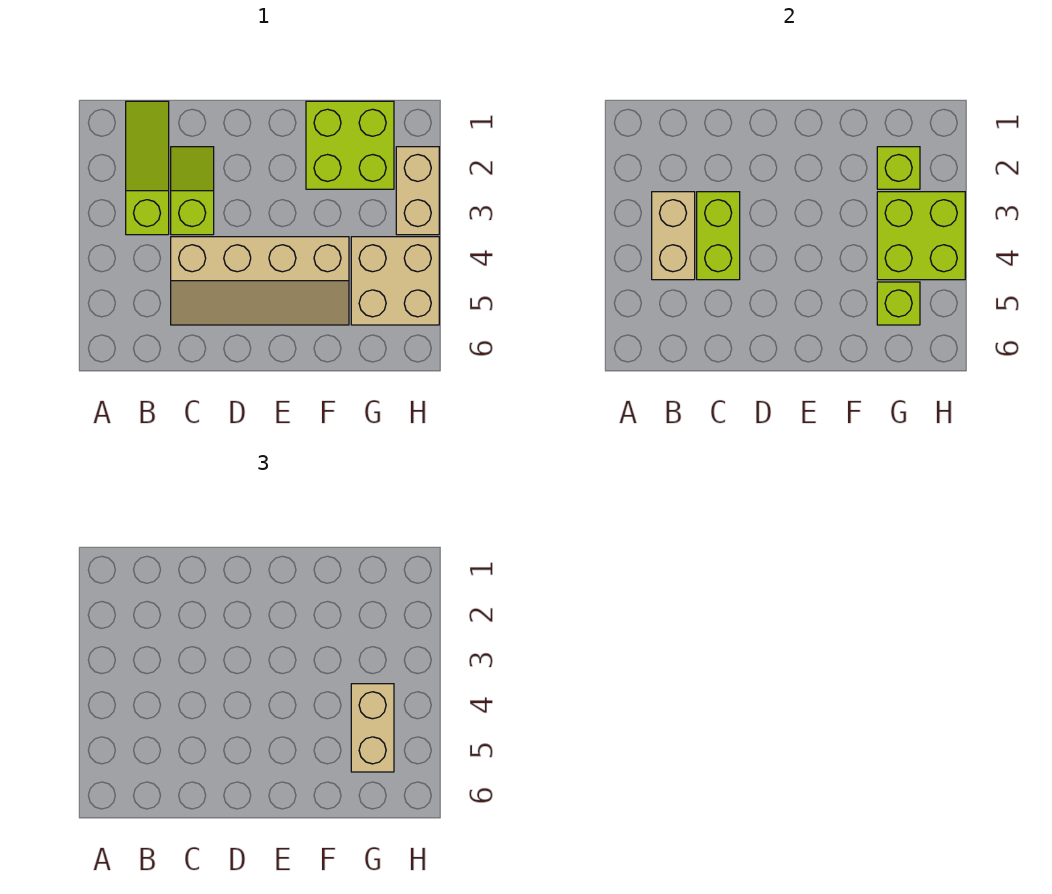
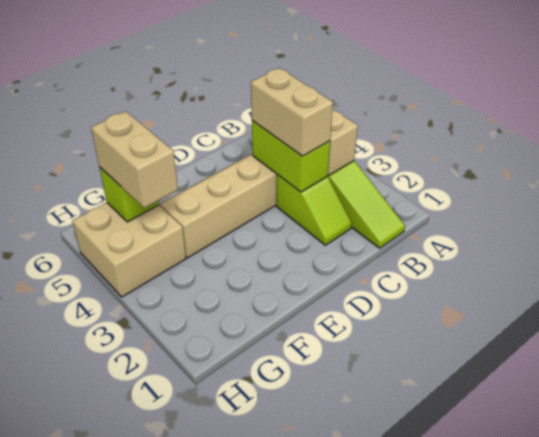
lime brick F1:G2 level 1 -> none
lime brick G2 level 2 -> none
lime brick G3:H4 level 2 -> none
tan brick H2:H3 level 1 -> tan brick C3:C4 level 3

